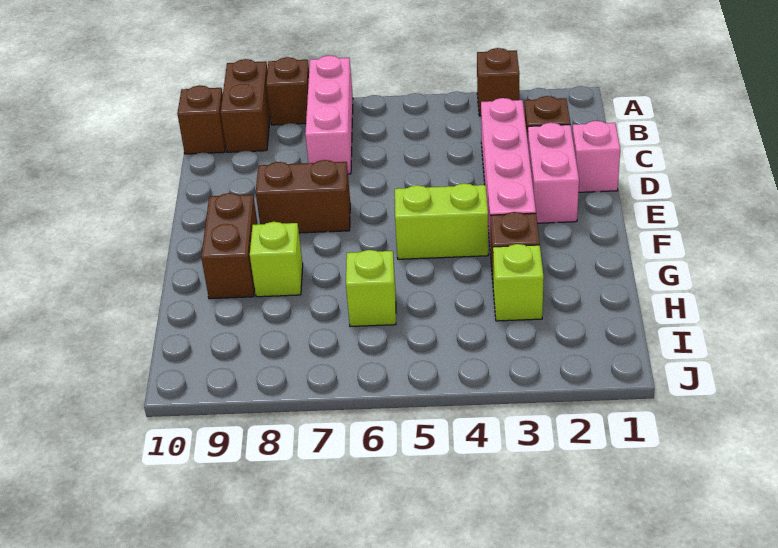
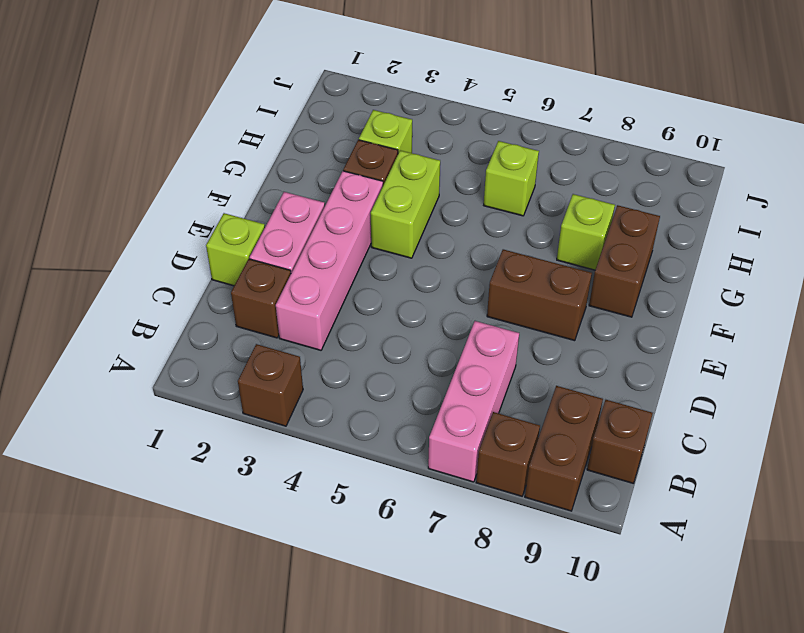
pink brick D1 level 1 -> lime brick D1 level 1
lime brick F4:F5 level 1 -> lime brick F4:G4 level 1

